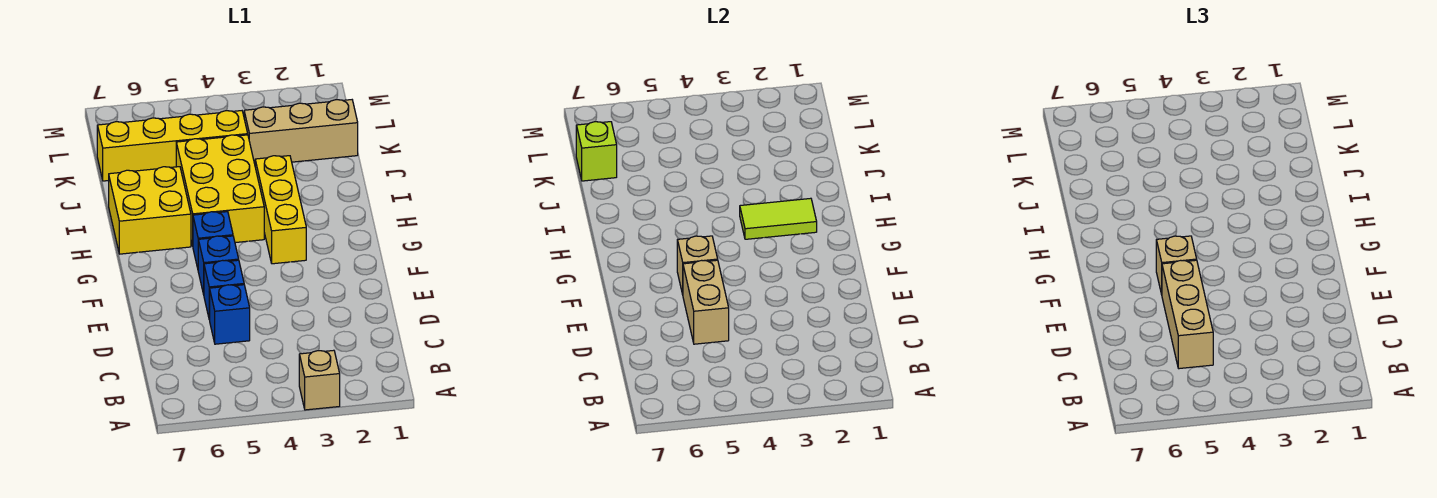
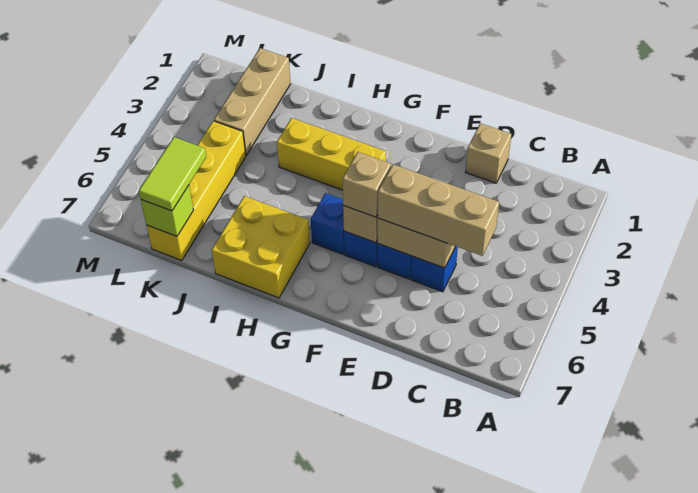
tan brick A3 level 1 -> tan brick D1 level 1
lime tile H2:H3 level 2 -> lime tile K6:K7 level 3
yellow brick H4:J5 level 1 -> none

